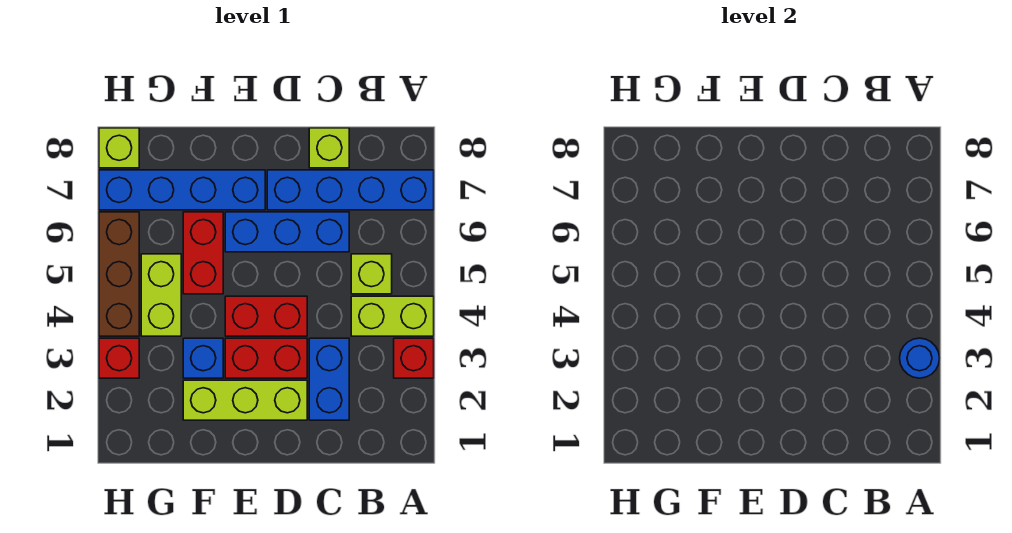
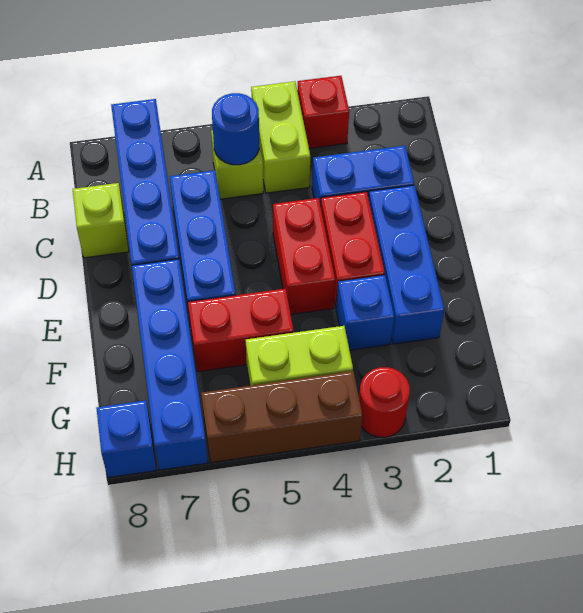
blue round brick A3 level 2 -> blue round brick B5 level 2
lime brick D2:F2 level 1 -> blue brick D2:F2 level 1
red brick H3 level 1 -> red round brick H3 level 1
lime brick H8 level 1 -> blue brick H8 level 1

